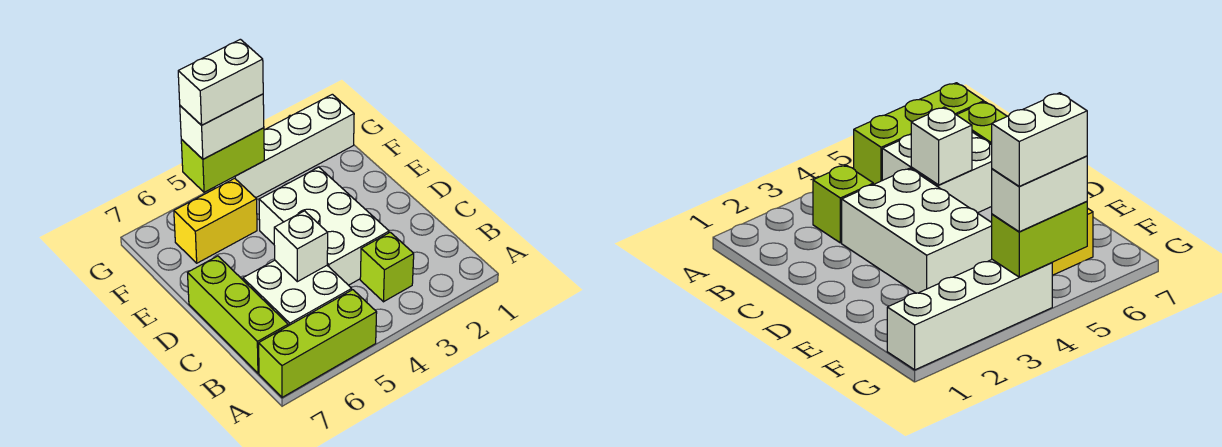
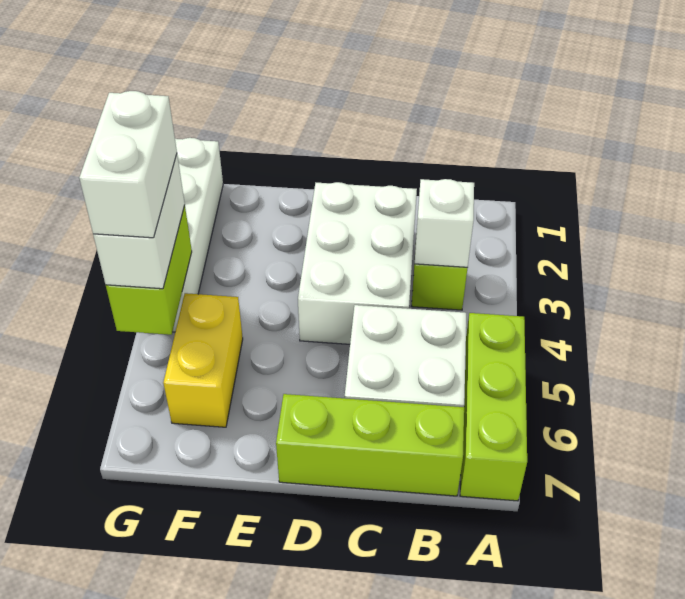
white brick C3:E4 level 1 -> white brick C2:D4 level 1
white brick C5 level 2 -> white brick B3 level 2

